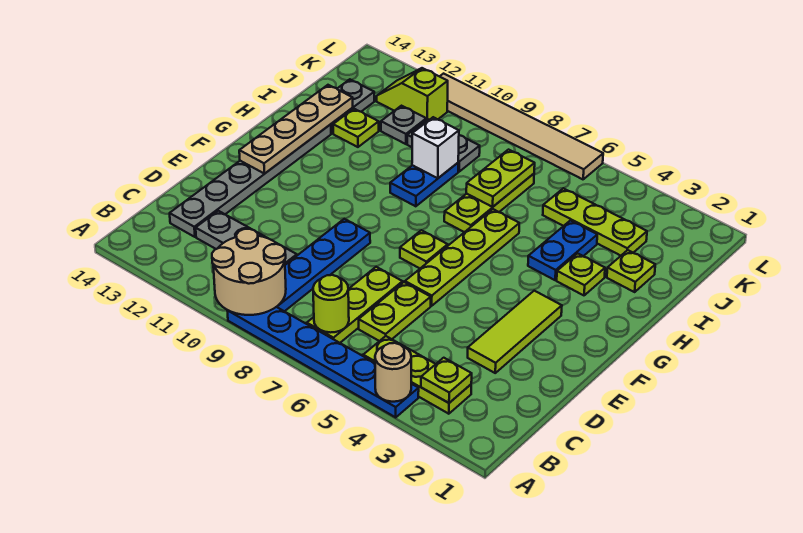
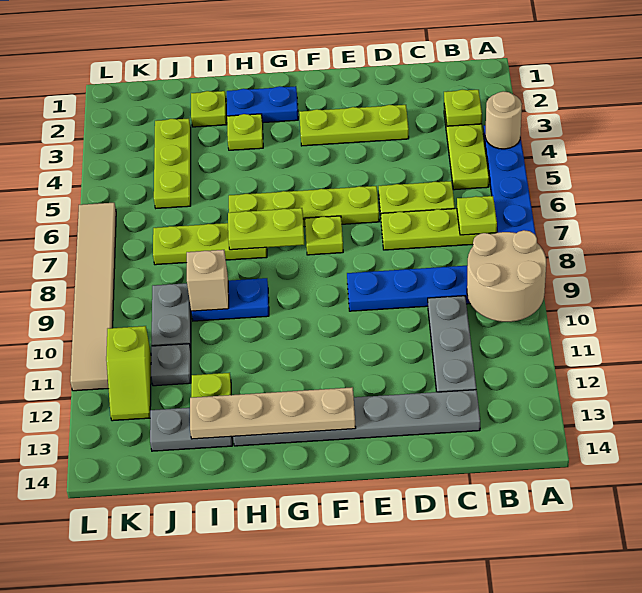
lime round brick B7 level 2 -> lime plate B7 level 2
lime tile D3:F3 level 1 -> lime plate D3:F3 level 1
blue plate H4:I4 level 1 -> blue plate G2:H2 level 1
lime plate I7:J7 level 2 -> lime plate G7:H7 level 2
white brick I9 level 2 -> tan brick I9 level 2

